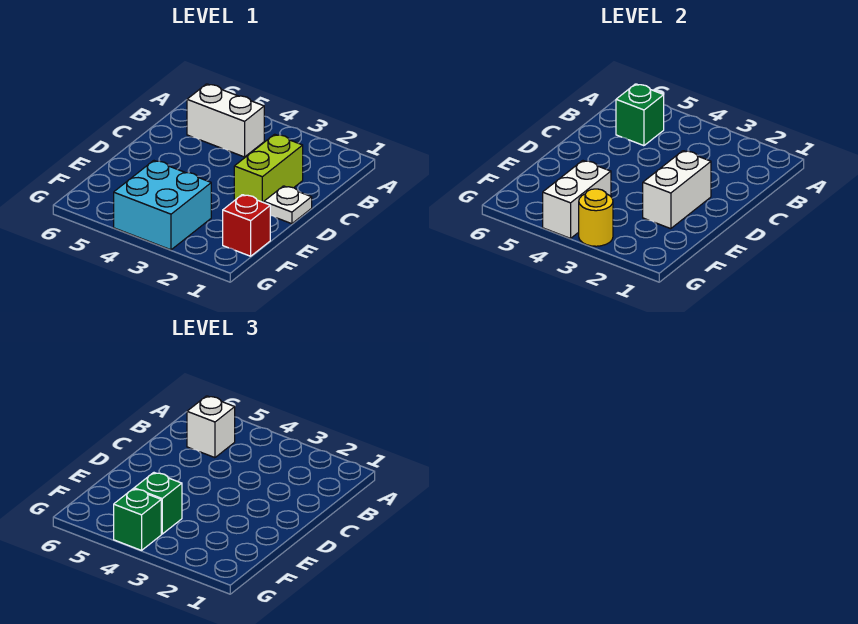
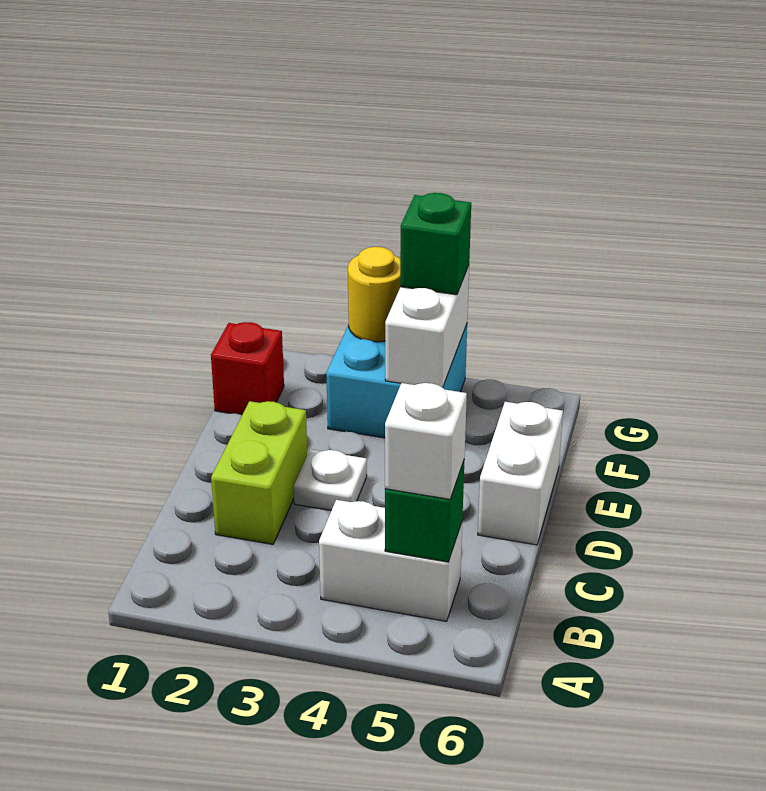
white plate D1 level 1 -> white plate D3 level 1
white brick D2:E2 level 2 -> white brick D6:E6 level 1
green brick F4 level 3 -> none

